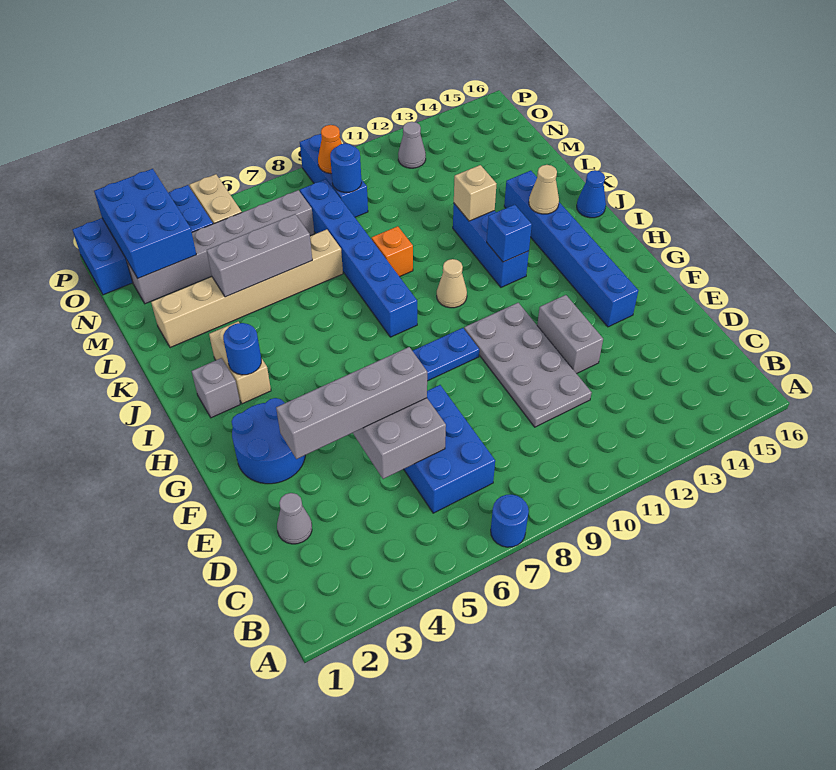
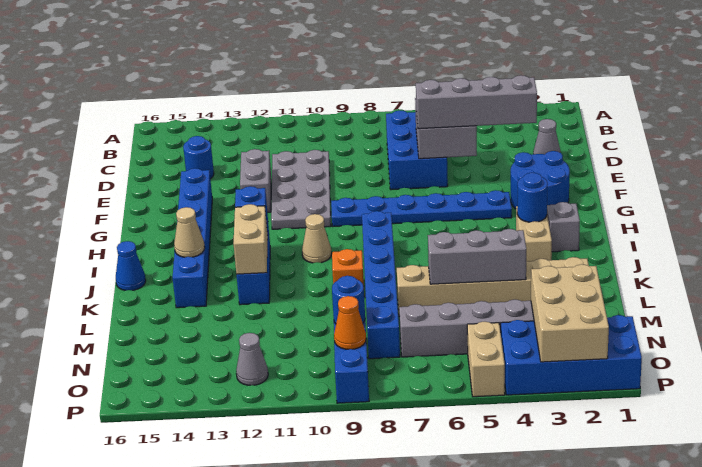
blue round brick A7 level 1 -> blue round brick D14 level 1
tan brick K12 level 2 -> tan brick J12:K12 level 2
blue brick N2:P3 level 2 -> tan brick N2:P3 level 2

